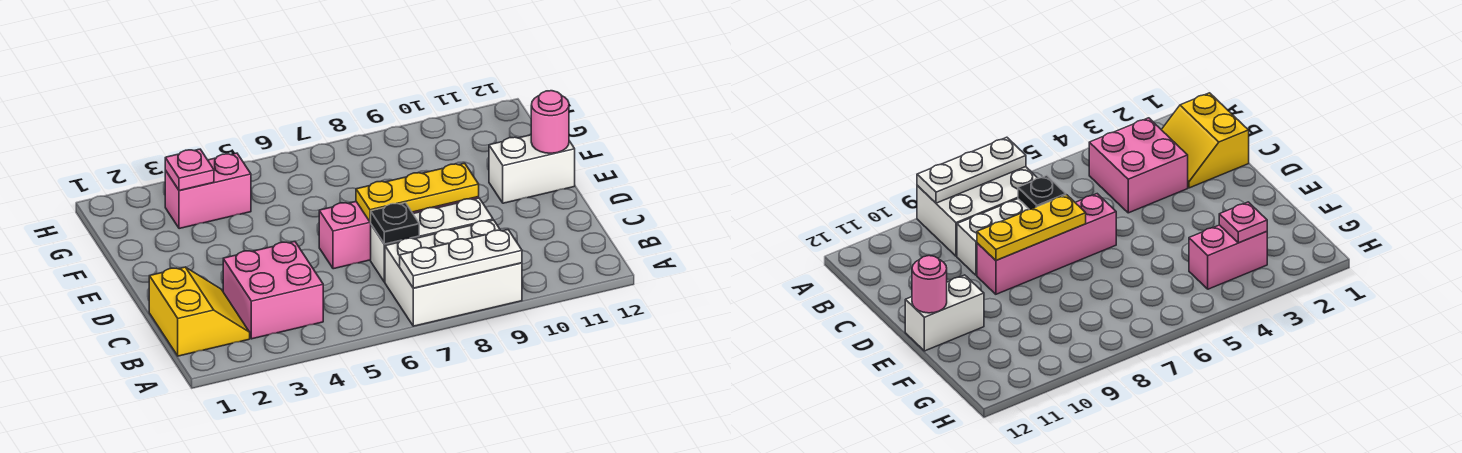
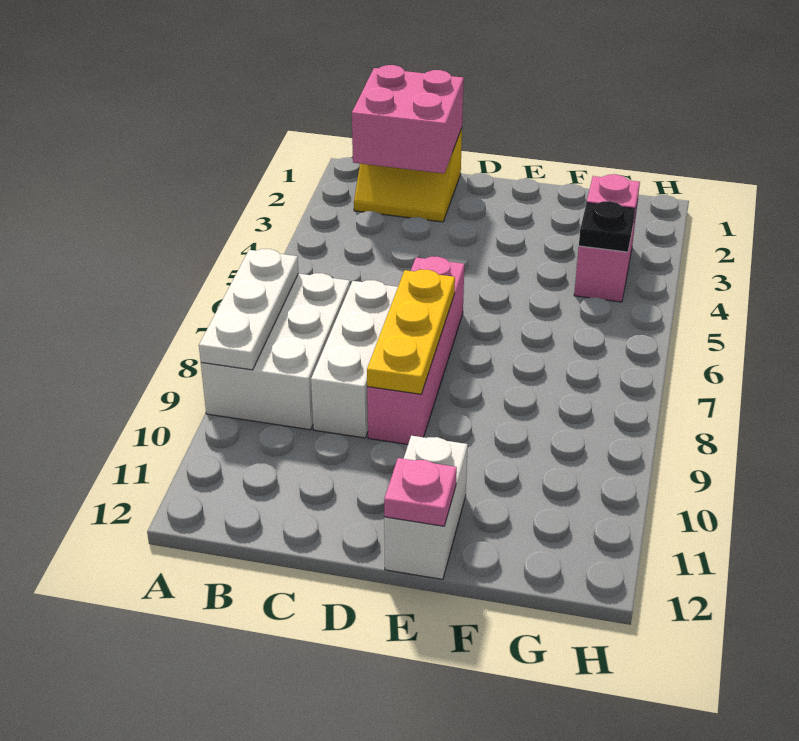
pink brick B3:C4 level 1 -> pink brick B1:C2 level 2
black plate C7 level 2 -> black plate G4 level 2
pink round brick E12 level 2 -> pink plate E12 level 2

